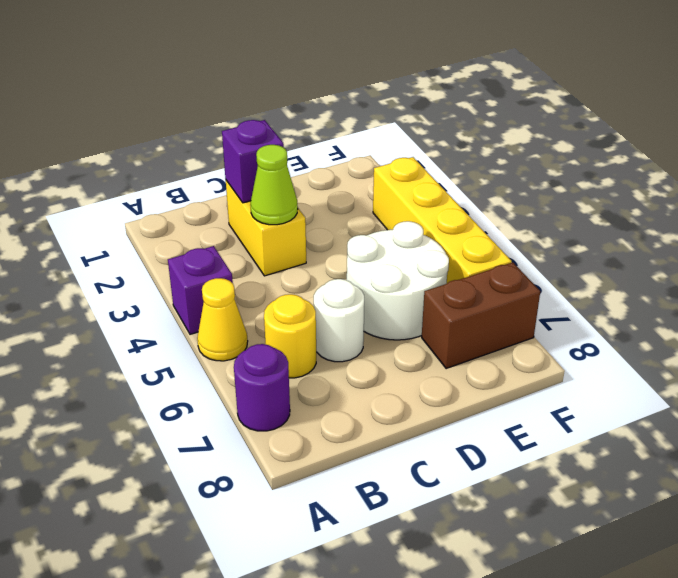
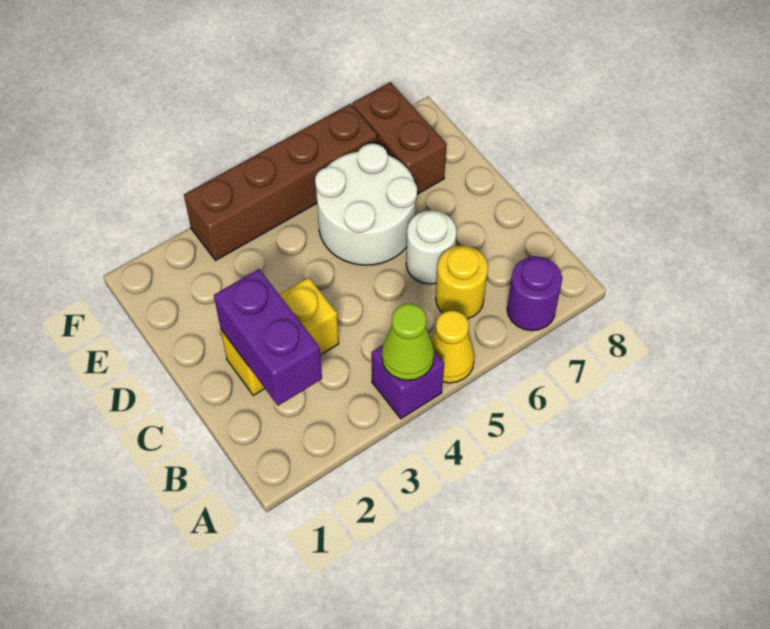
purple brick C2 level 2 -> purple brick B2:C2 level 2
lime cone C3 level 2 -> lime cone A4 level 2
yellow brick F3:F6 level 1 -> brown brick F3:F6 level 1

